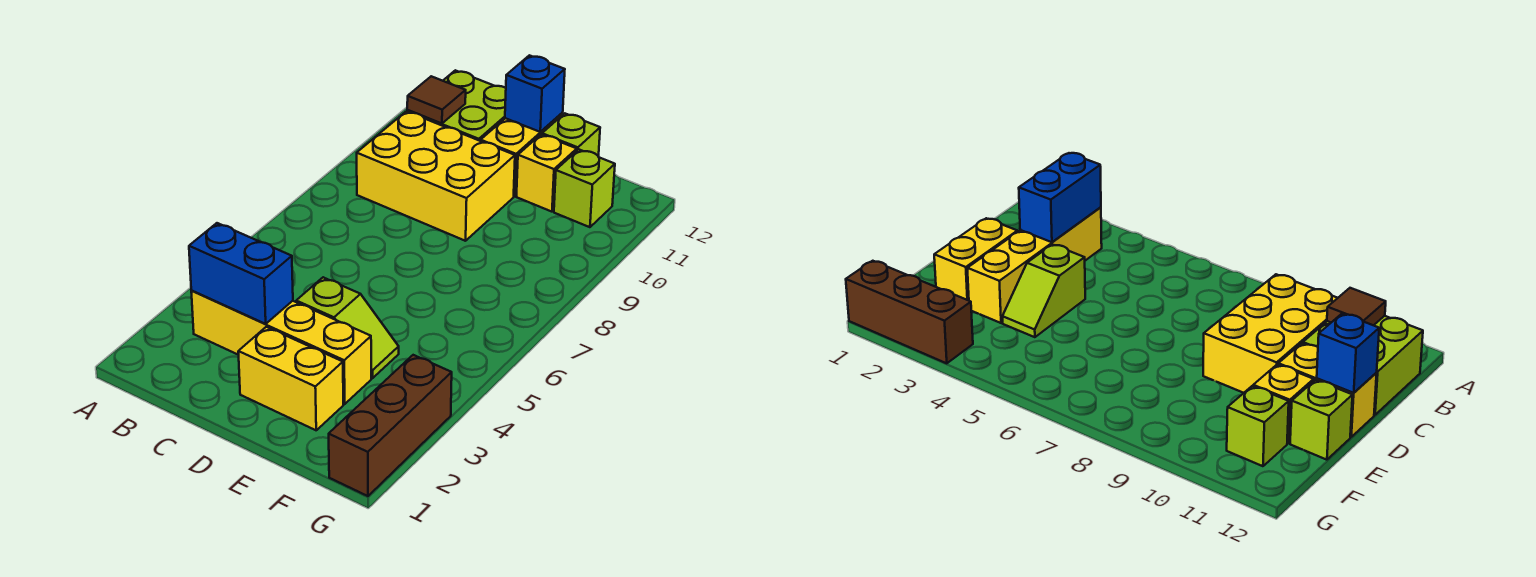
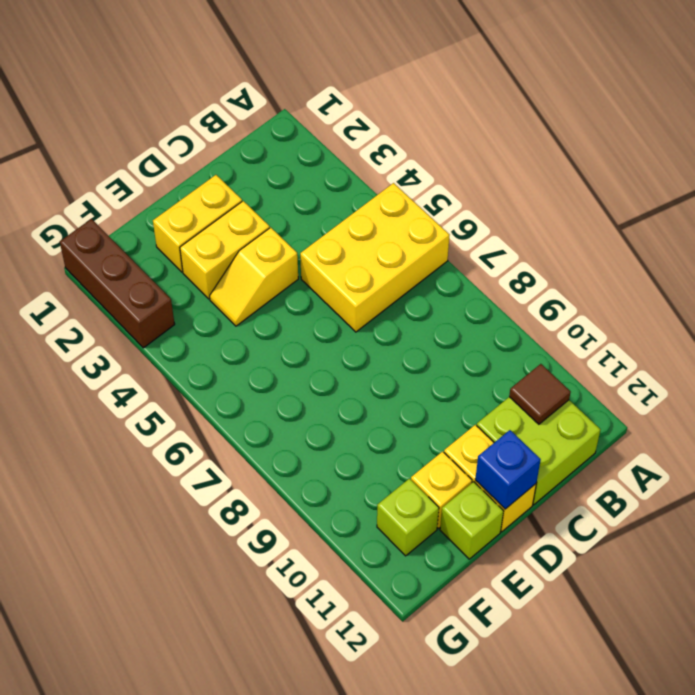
yellow brick B3:E3 level 1 -> yellow brick D3:E3 level 1
blue brick B3:C3 level 2 -> none
yellow brick B9:D10 level 1 -> yellow brick A5:C6 level 1
lime slope D4:E4 level 1 top D -> yellow slope D4:E4 level 1 top D

